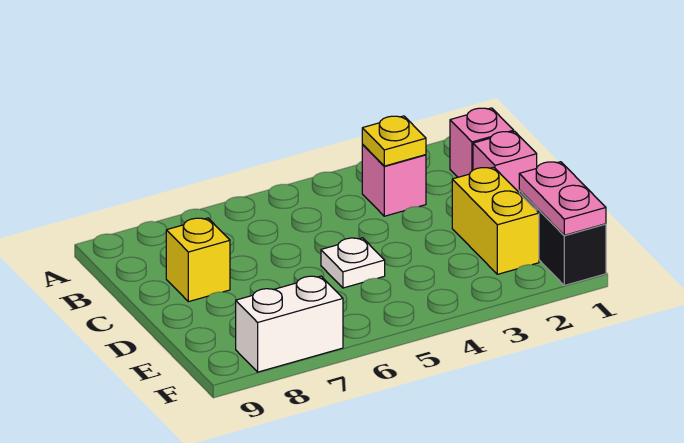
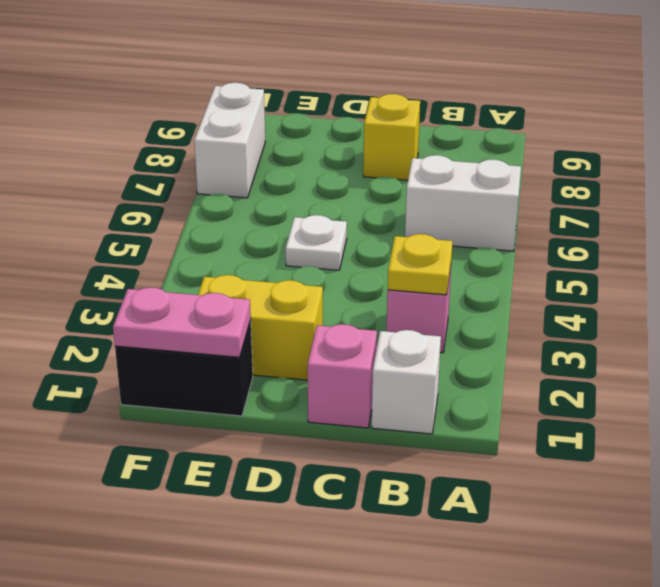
none -> white brick A6:B6 level 1
pink brick B1 level 1 -> white brick B1 level 1

